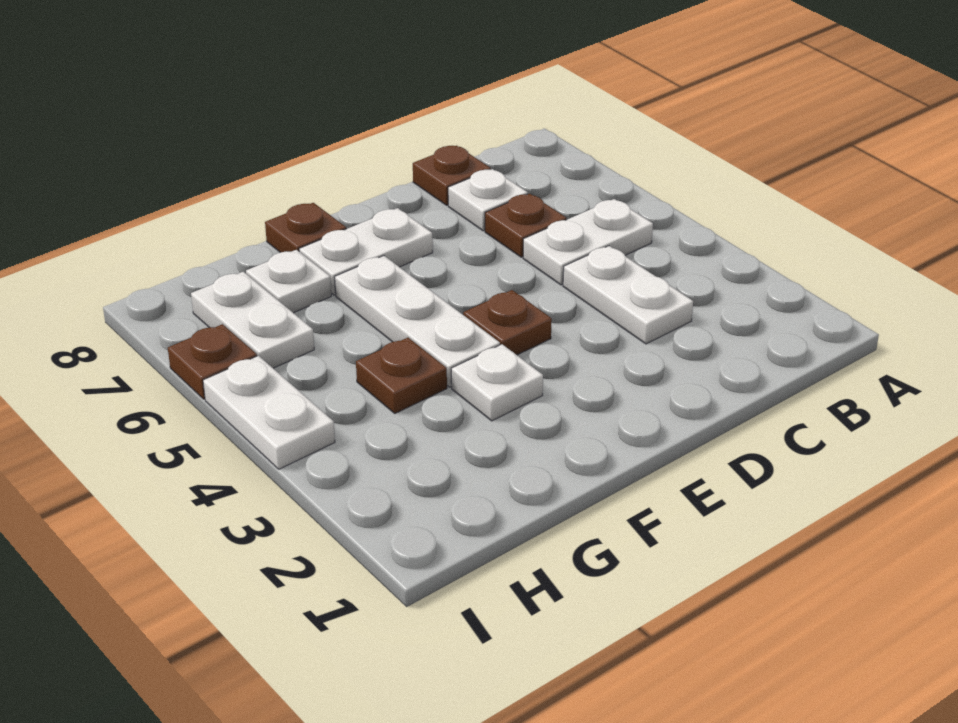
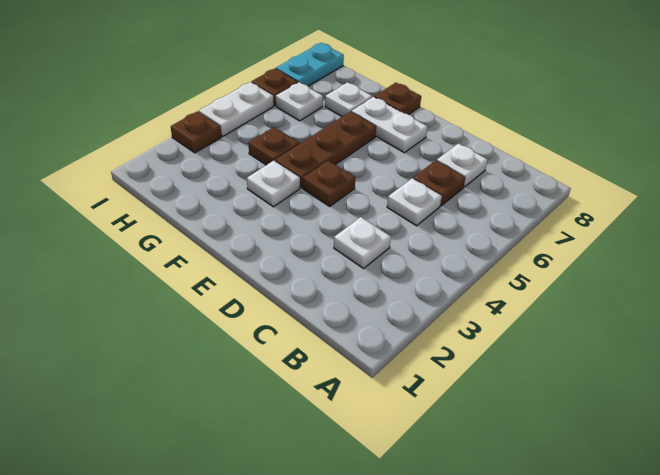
white plate B5:C5 level 1 -> white plate C5 level 1
white plate C3:C4 level 1 -> white plate C3 level 1
brown plate C8 level 1 -> brown plate I3 level 1
white plate F4:F6 level 1 -> brown plate F4:F6 level 1
white plate H6:H7 level 1 -> white plate H6 level 1
none -> cyan plate I7:I8 level 1

